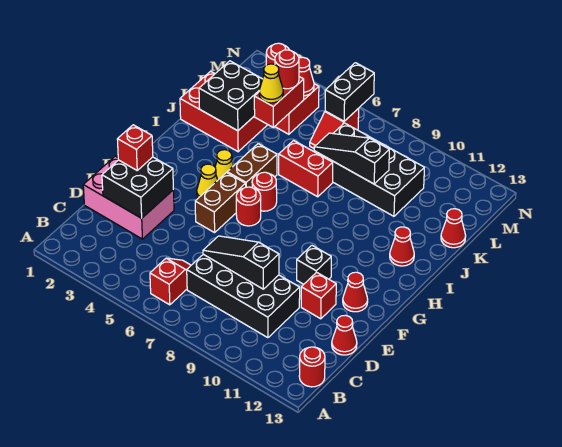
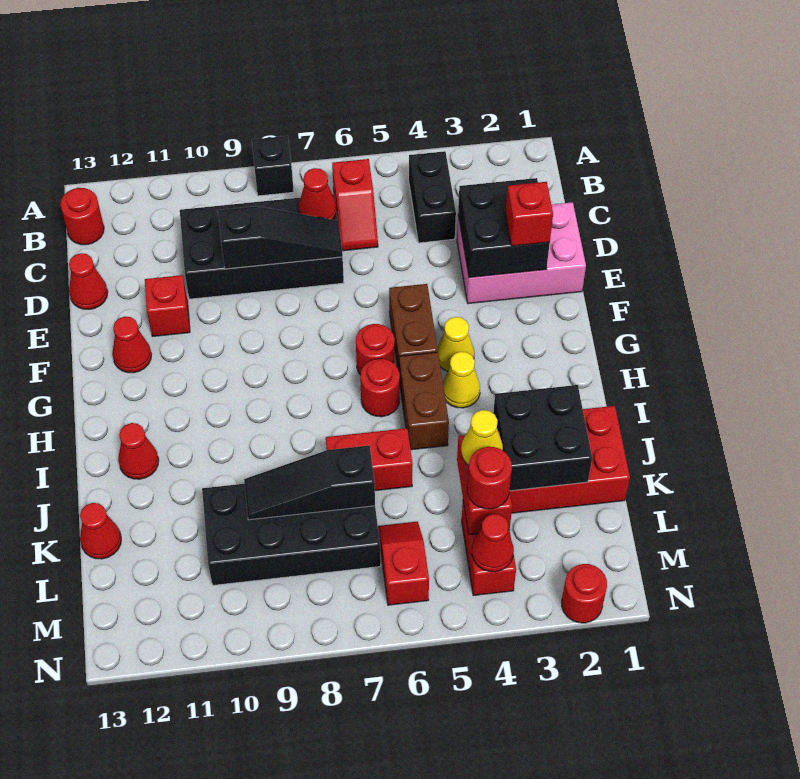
none -> red cone C7 level 2
black brick F10 level 1 -> black brick A8 level 1
black slope K7:K9 level 2 top 9 -> black slope K7:K9 level 2 top 7
black brick M6:N6 level 2 -> black brick B4:C4 level 1

